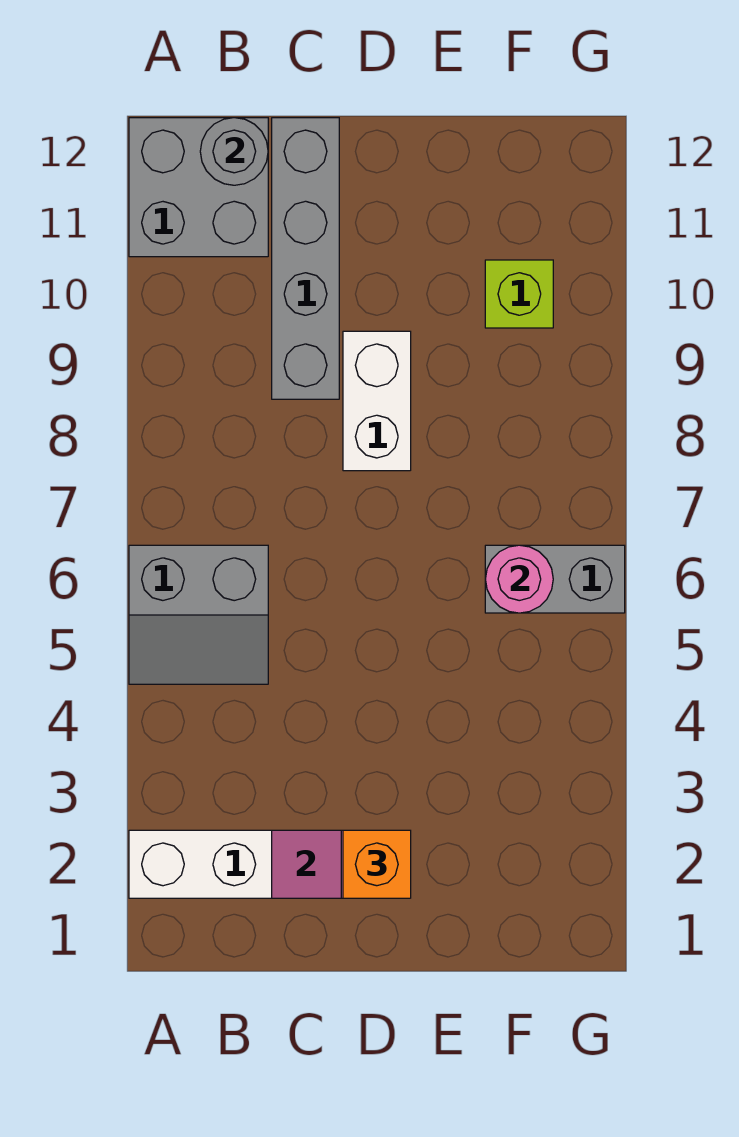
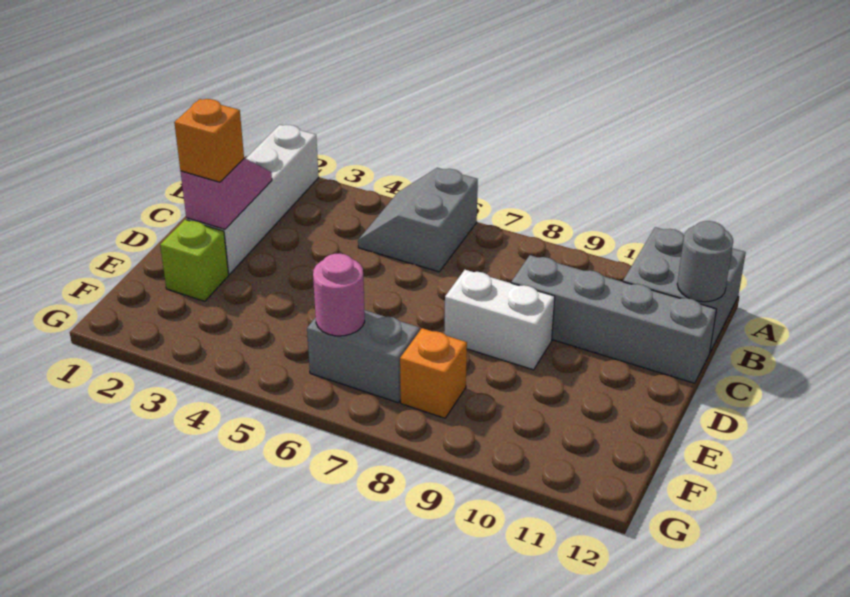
grey brick F6:G6 level 1 -> grey brick F6:F7 level 1
none -> orange brick F8 level 1
lime brick F10 level 1 -> lime brick E2 level 1

